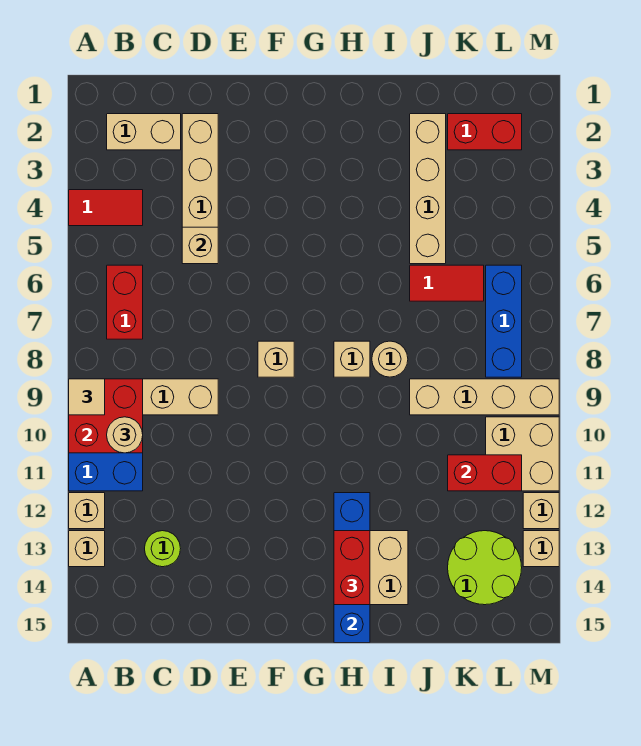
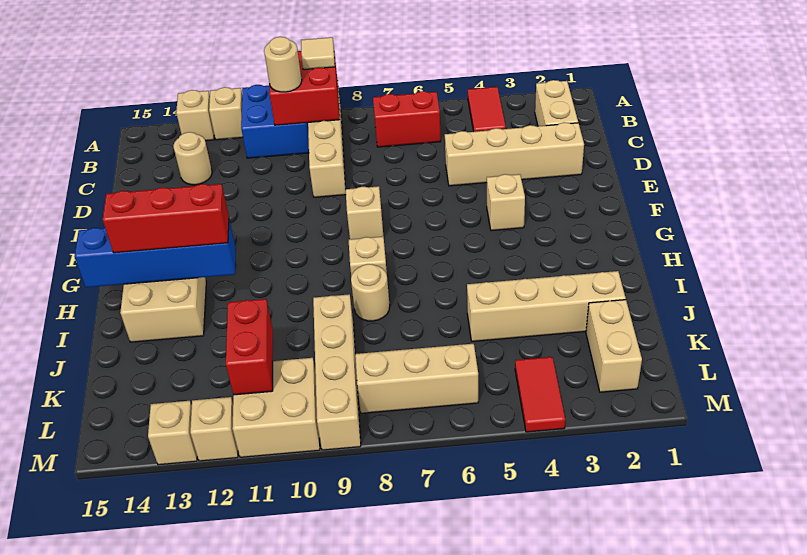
lime round brick C13 level 1 -> tan round brick C13 level 1
tan brick D5 level 2 -> tan brick F4 level 1
red brick H13:H14 level 3 -> red brick H12:H14 level 3
red tile J6:K6 level 1 -> red tile L4:M4 level 1
red brick K2:L2 level 1 -> tan brick K2:L2 level 1
lime round brick K13:L14 level 1 -> none
blue brick L6:L8 level 1 -> tan brick L6:L8 level 1

